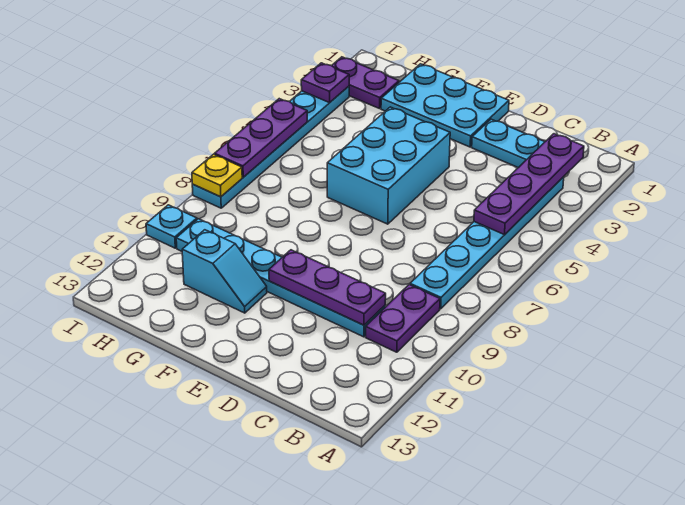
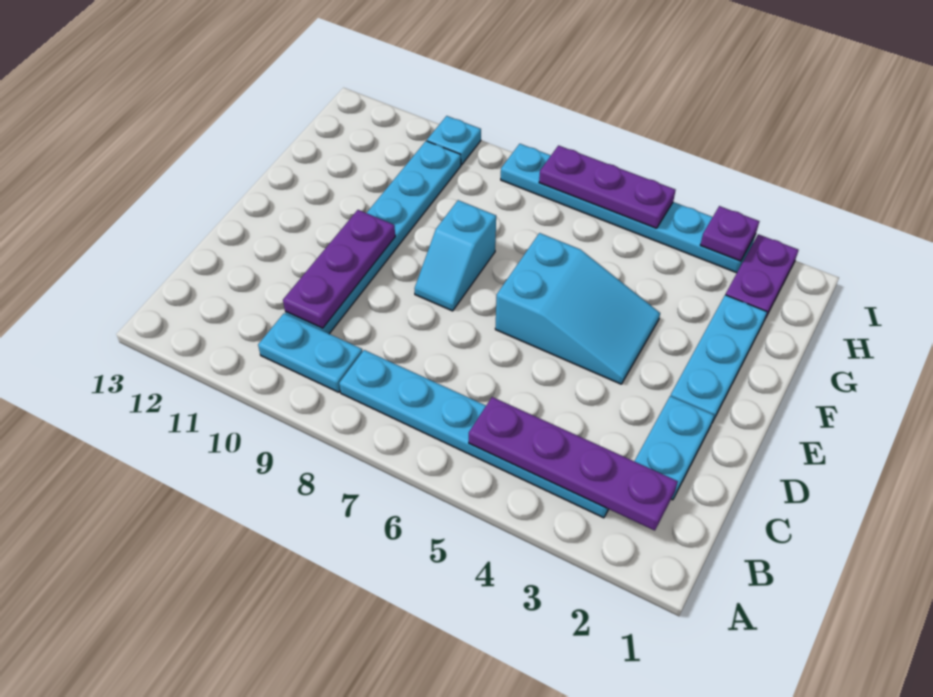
purple plate B9:B10 level 1 -> cyan plate B9:B10 level 1
cyan plate E1:G2 level 1 -> cyan plate E2:G2 level 1
cyan brick E4:F6 level 1 -> cyan slope E4:F6 level 1 top 6
cyan slope F11:G11 level 1 top G -> cyan slope E8:F8 level 1 top F
yellow plate I8 level 2 -> none

